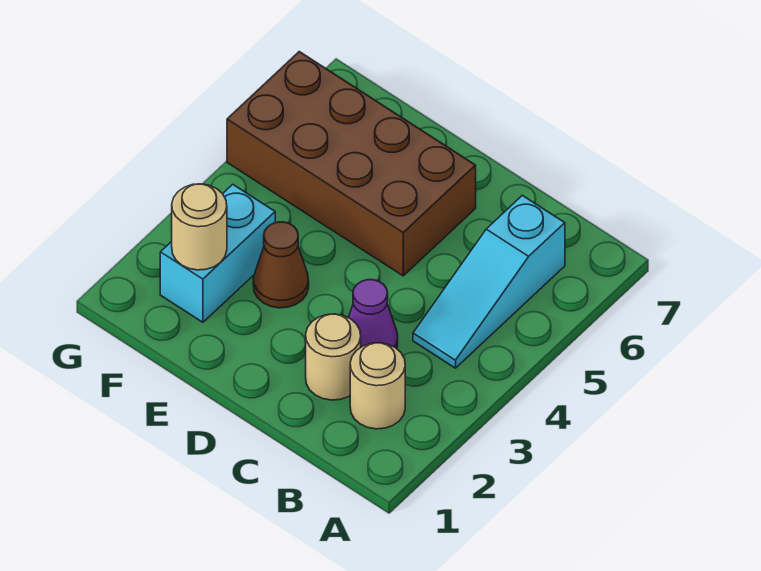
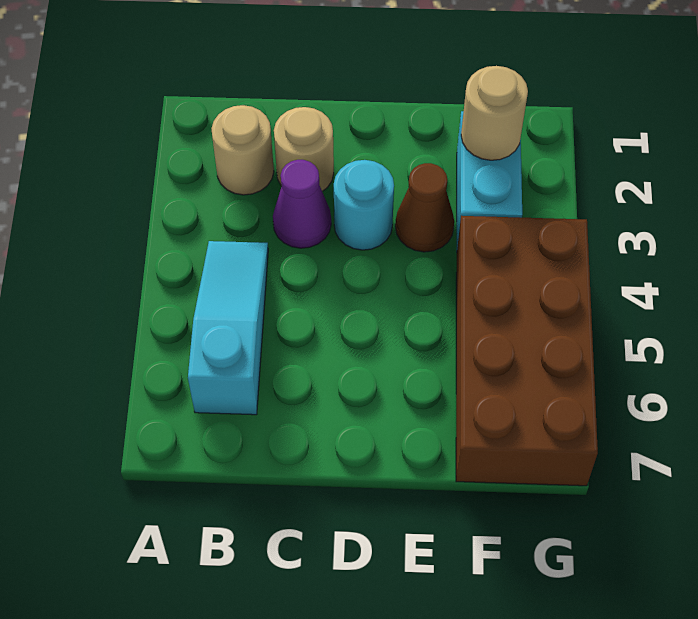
none -> cyan round brick D3 level 1
brown brick D5:G6 level 1 -> brown brick F4:G7 level 1

